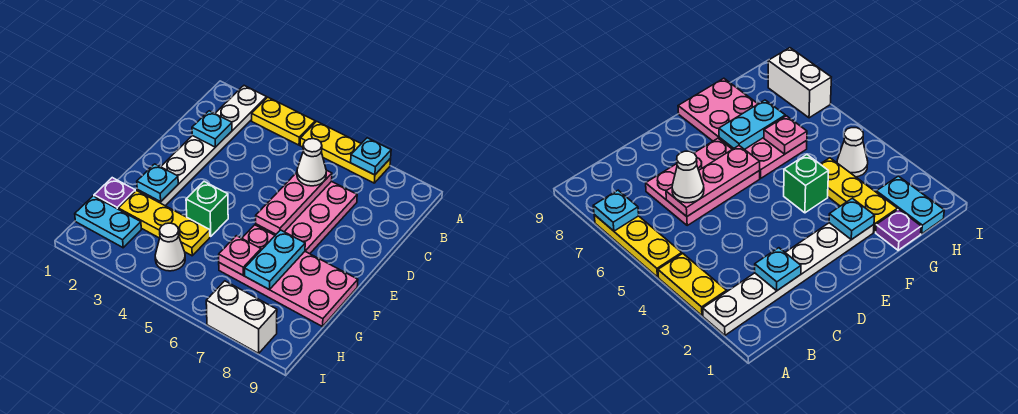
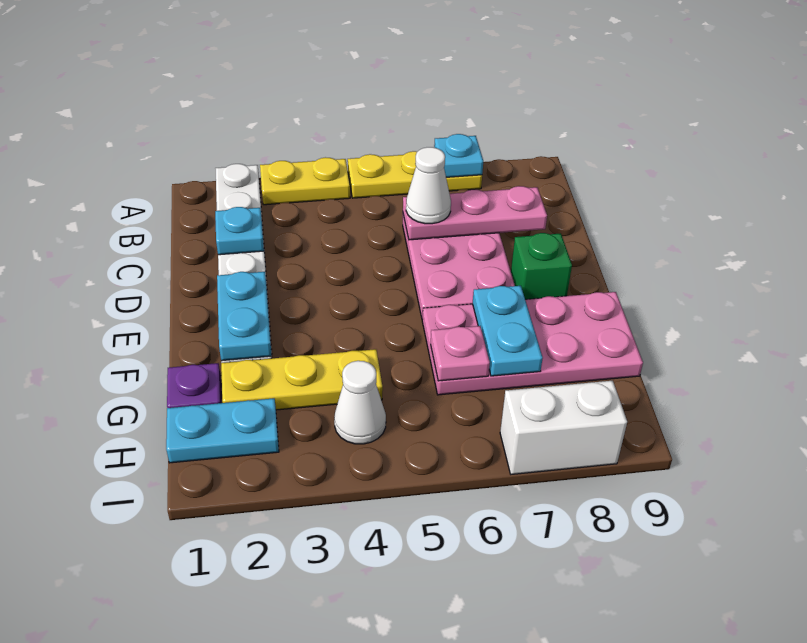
pink plate C6:E6 level 2 -> pink plate C6:C8 level 2
cyan plate F2 level 2 -> cyan plate E2:F2 level 2
green brick F4 level 1 -> green brick E8 level 1

